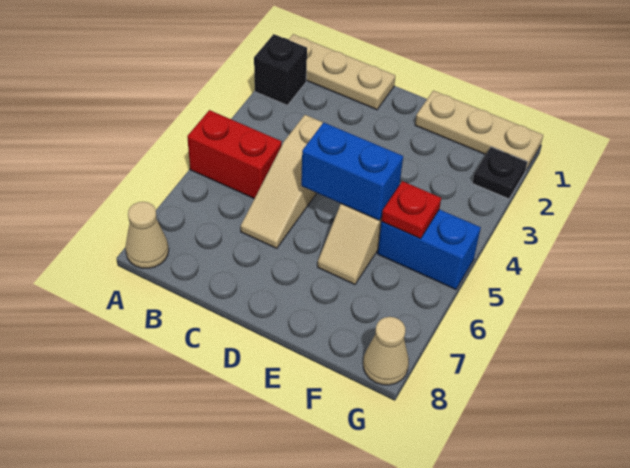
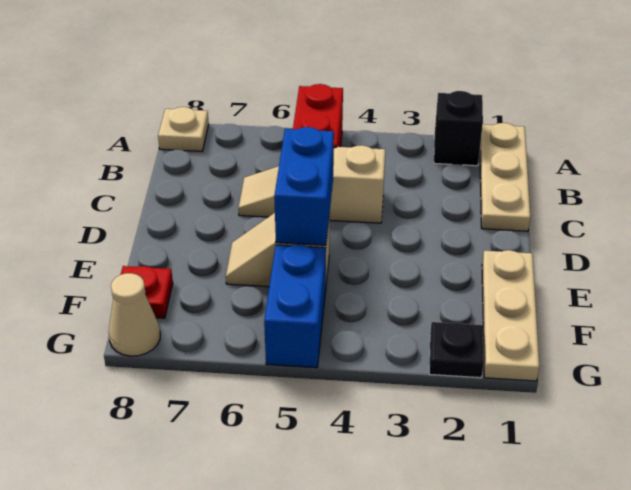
tan cone A8 level 1 -> tan plate A8 level 1
red plate F5 level 2 -> red plate F8 level 1

